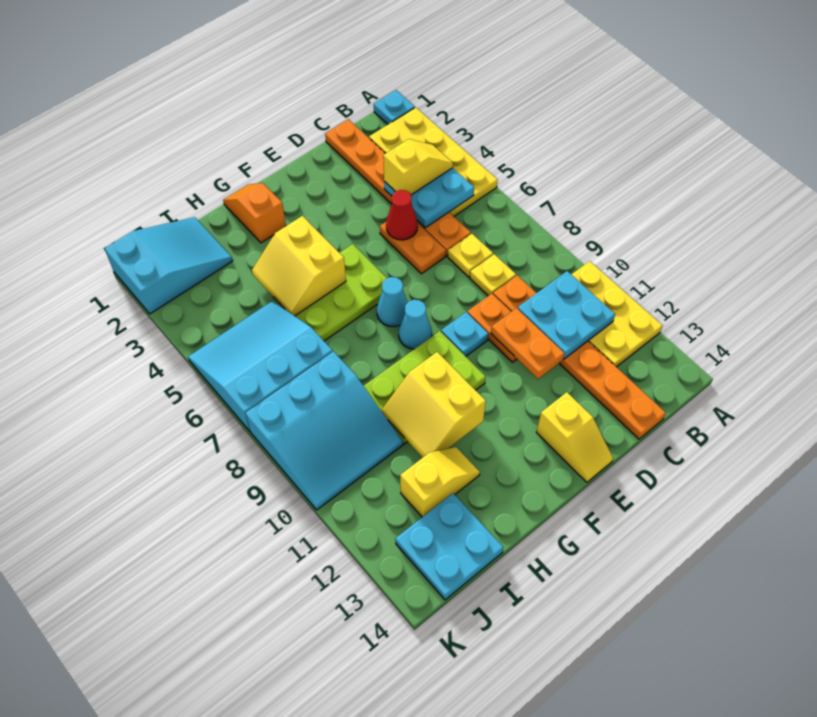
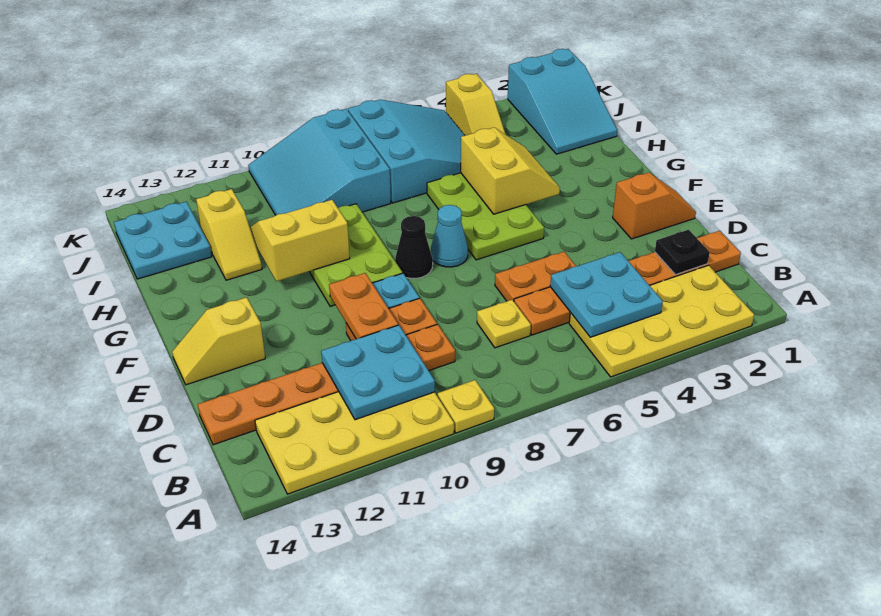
cyan plate A1 level 1 -> none
yellow plate A10:B12 level 1 -> yellow plate A10:B13 level 1
yellow slope B4:C4 level 3 top C -> yellow slope J4:K4 level 1 top K
none -> black plate C2 level 2
yellow plate C8 level 1 -> yellow plate A9 level 1
red cone D5 level 2 -> none
orange plate D10:D11 level 2 -> orange plate D10:E10 level 2
cyan cone F8 level 1 -> black cone F8 level 1
orange slope G1:G2 level 1 top 2 -> orange slope E1:E2 level 1 top 2
yellow slope G4:H5 level 2 top G -> yellow slope G4:H5 level 2 top 5

